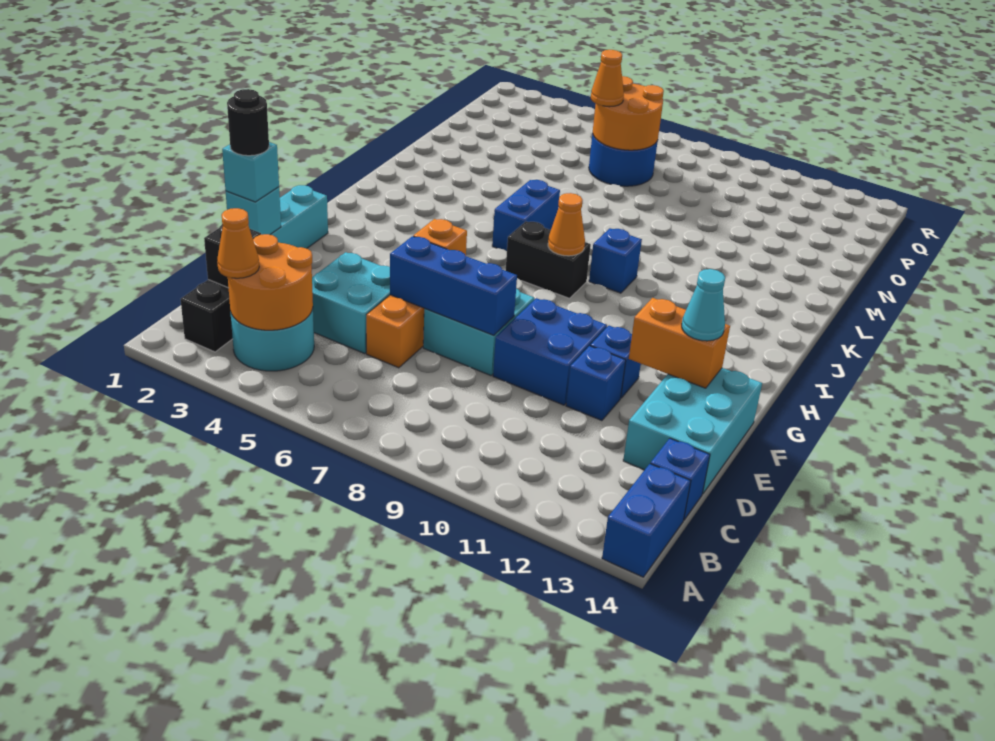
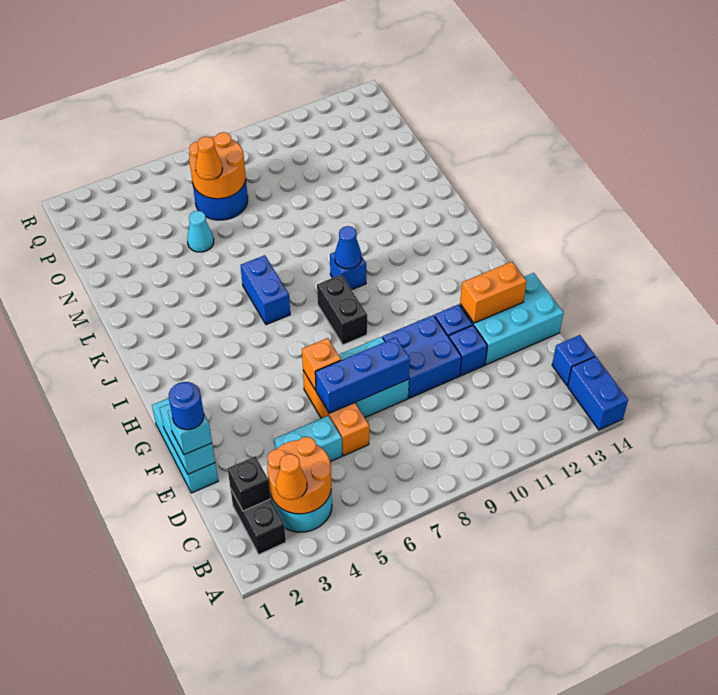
cyan brick D4:E5 level 1 -> cyan brick D4:D5 level 1
cyan brick D13:F14 level 1 -> cyan brick E12:F14 level 1
cyan brick E1 level 2 -> cyan brick E1:F1 level 2
black round brick E1 level 4 -> blue round brick E1 level 4
cyan cone F13 level 3 -> cyan cone N5 level 1
black brick I7:I8 level 1 -> black brick H8:I8 level 1
orange cone I8 level 2 -> none
none -> blue cone J9 level 2

